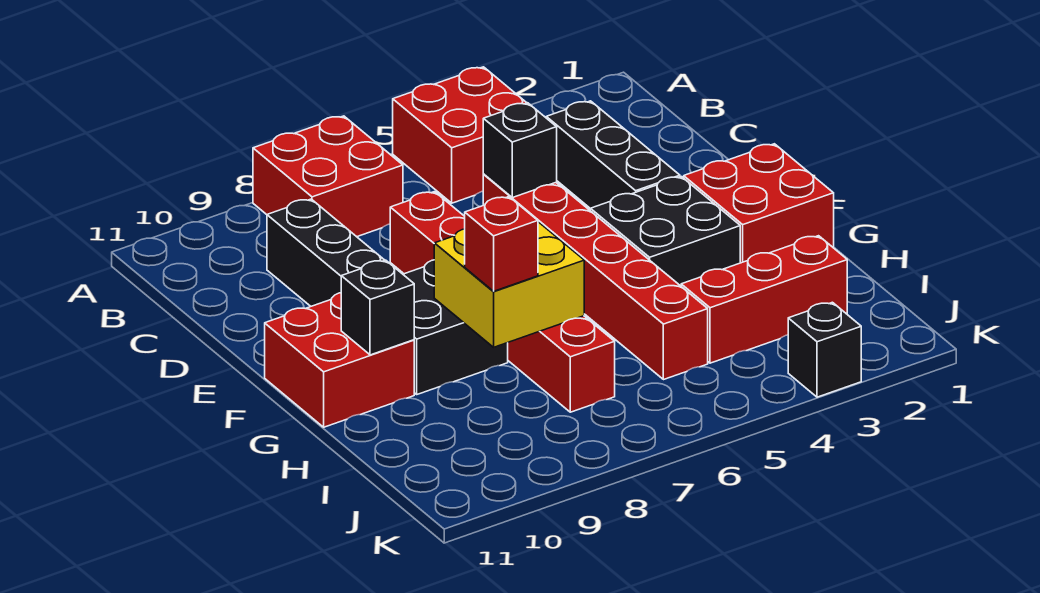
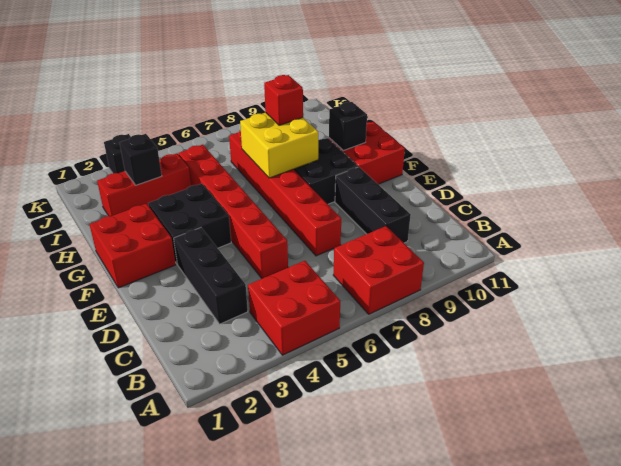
black brick D5 level 2 -> black brick I3 level 2

